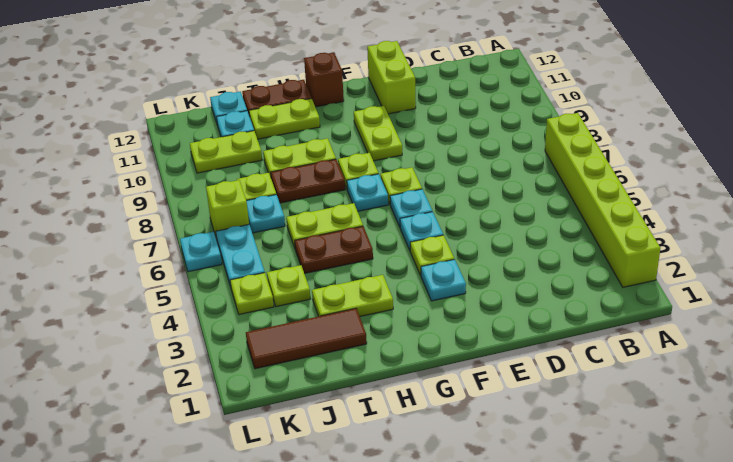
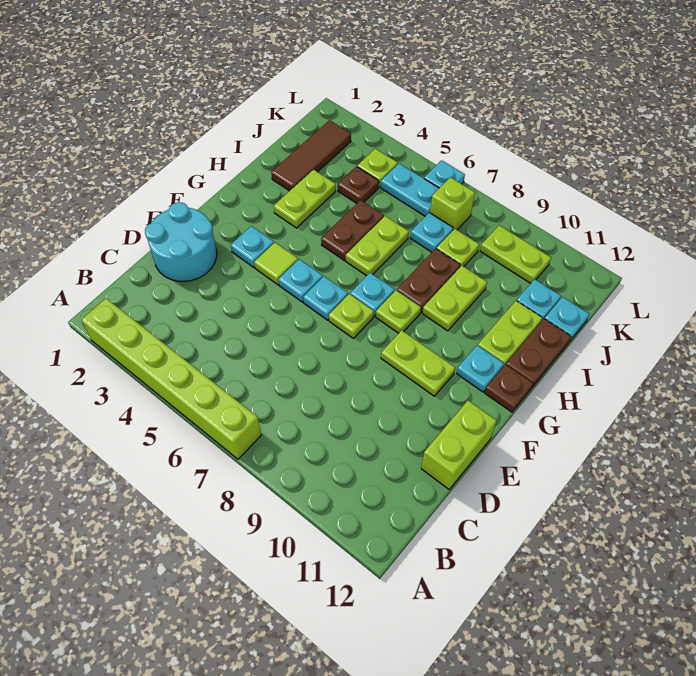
none -> cyan round brick D1:E2 level 1
lime brick E11:E12 level 1 -> lime brick D12:E12 level 1
lime plate F4 level 1 -> lime tile F4 level 1
none -> cyan plate G11 level 1
brown brick G12 level 1 -> brown plate G12 level 1
lime plate J4 level 1 -> brown plate J4 level 1
lime plate J10:K10 level 1 -> lime plate K9:K10 level 1

